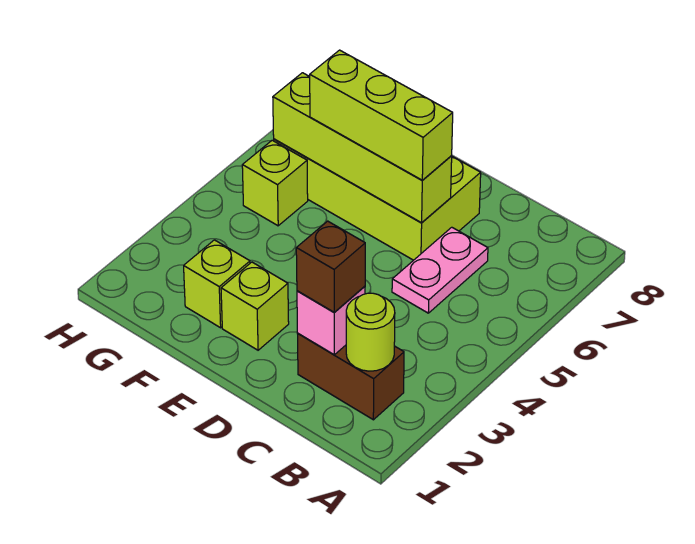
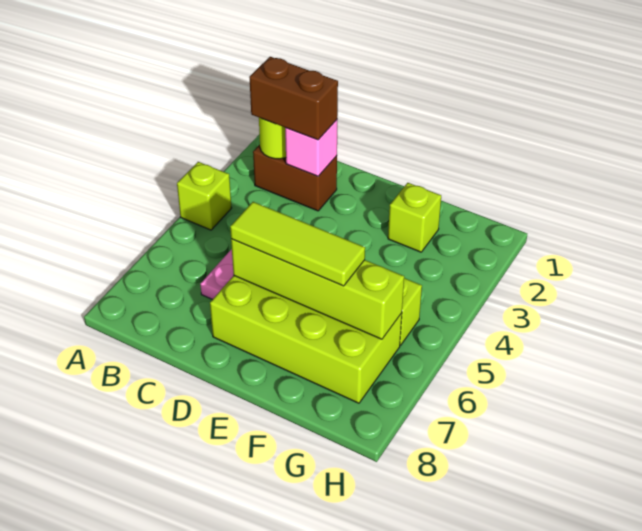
brown brick C2 level 3 -> brown brick B2:C2 level 3
lime brick D6:F6 level 3 -> lime tile D6:F6 level 3
lime brick E2 level 1 -> lime brick A4 level 1

